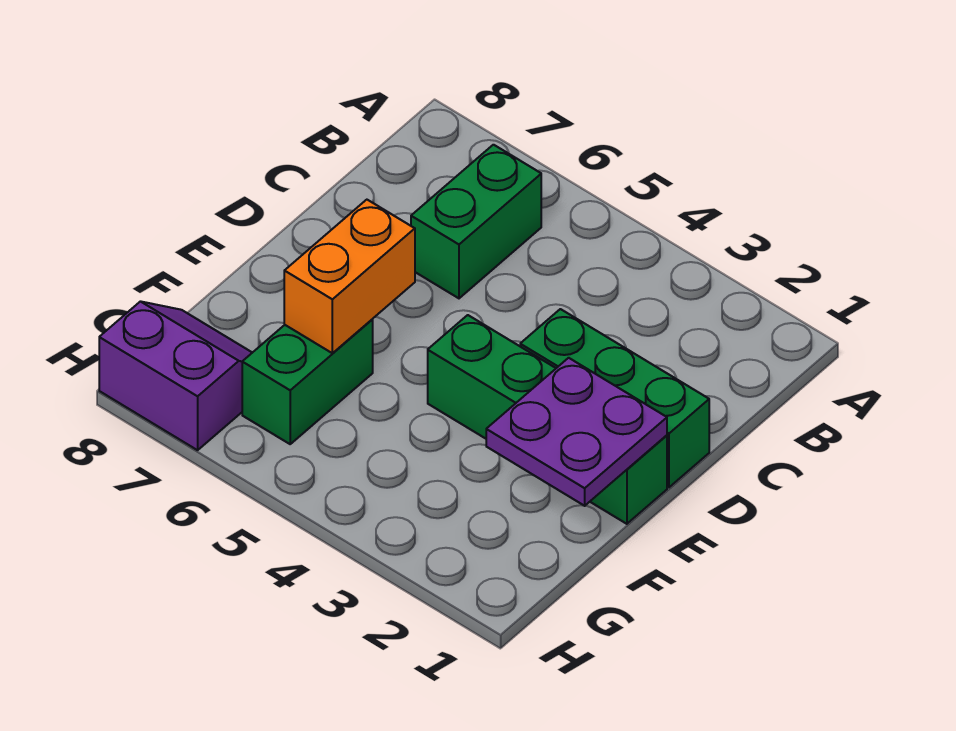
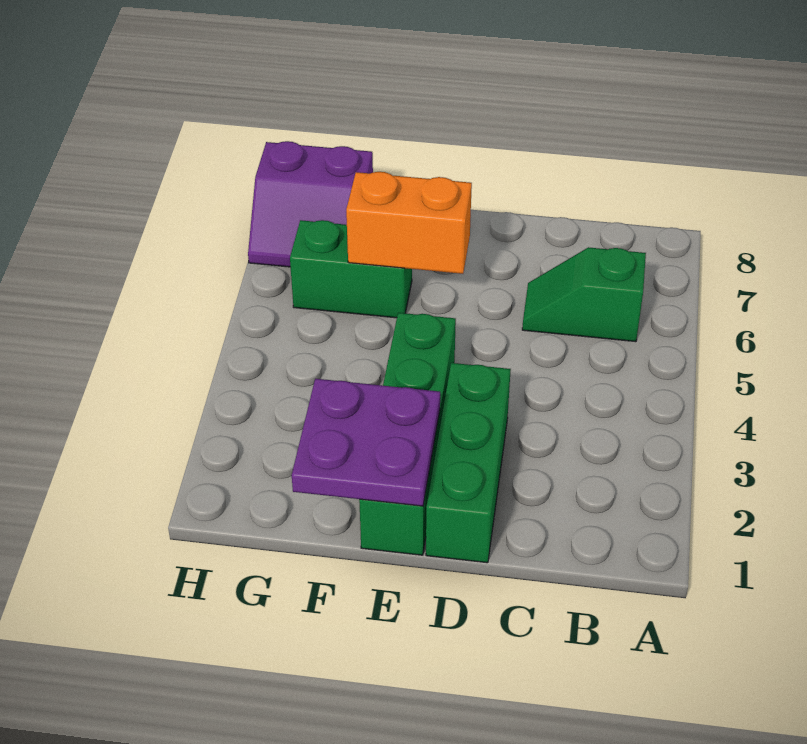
green brick B6:C6 level 1 -> green slope B6:C6 level 1 top B
purple slope G7:H8 level 1 top H -> purple slope G7:H8 level 1 top 8

